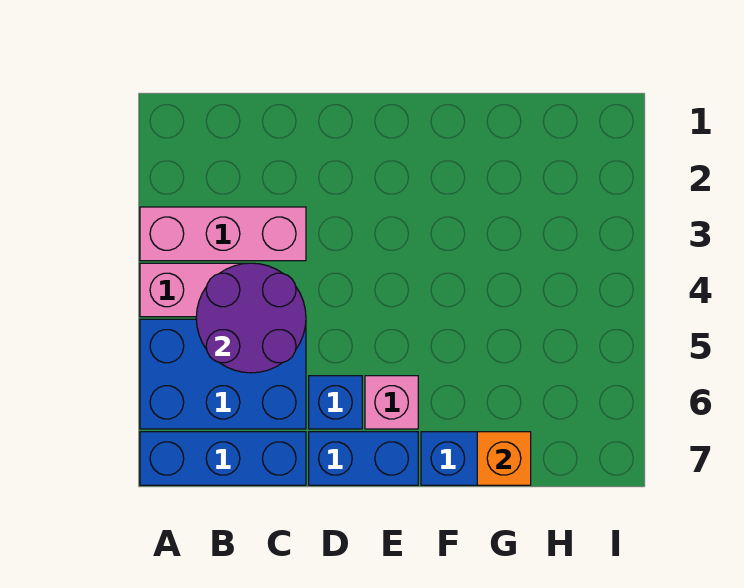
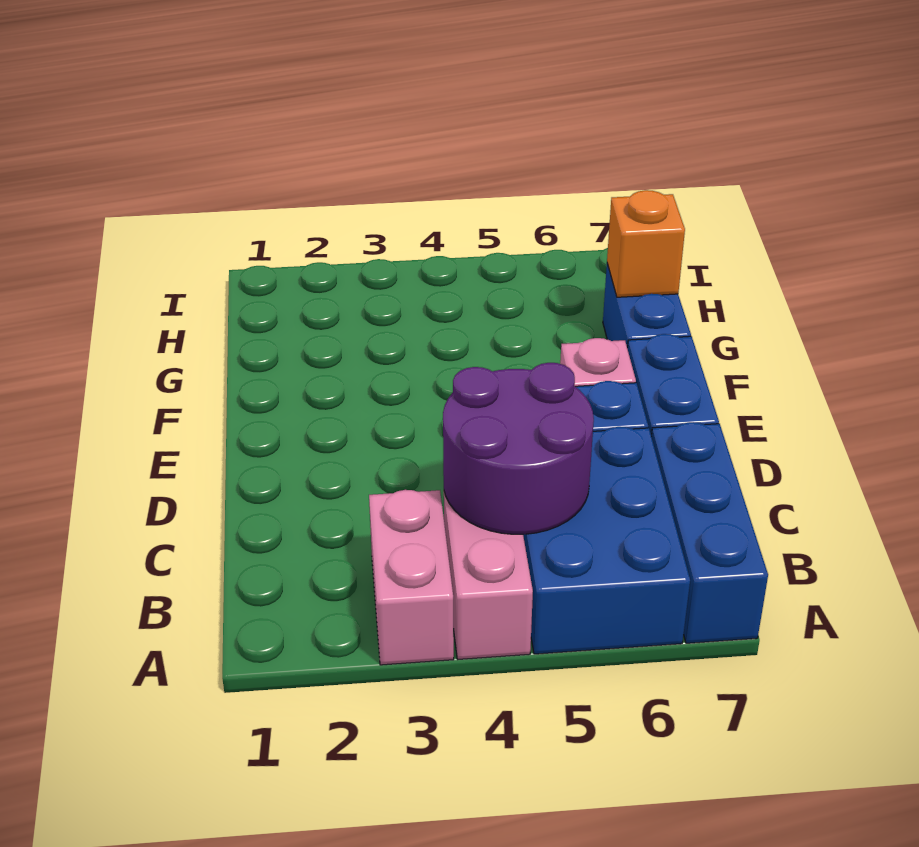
pink brick A3:C3 level 1 -> pink brick A3:B3 level 1

